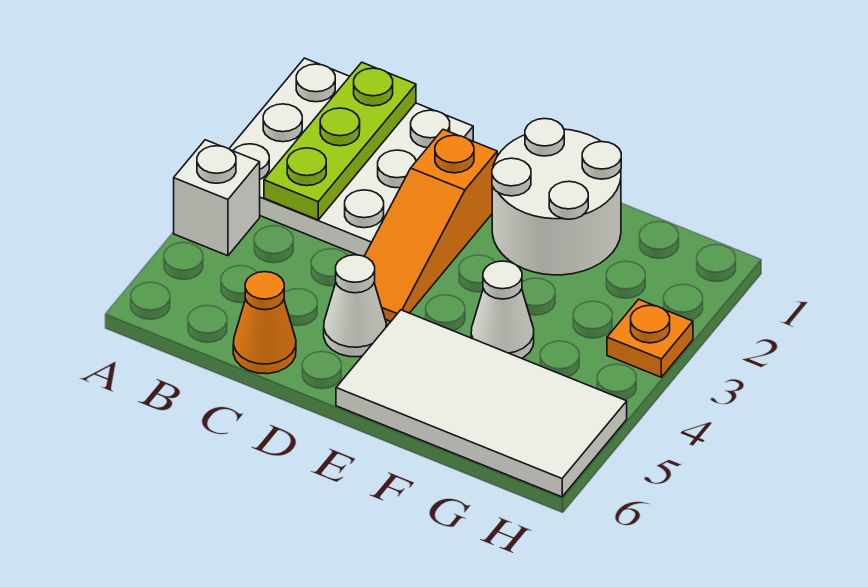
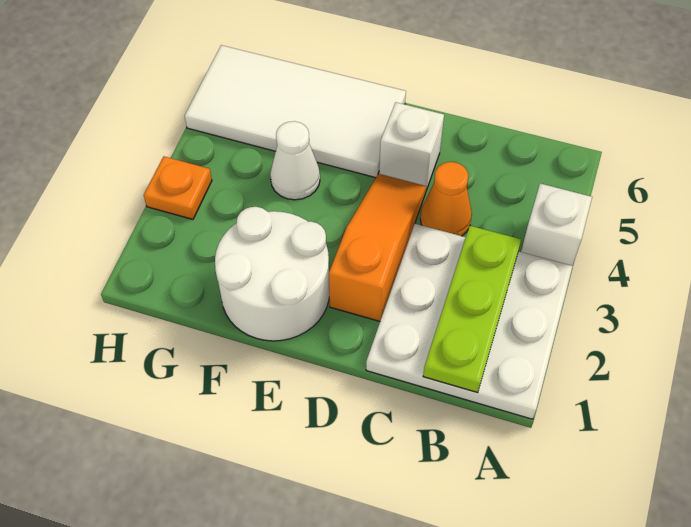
orange cone C6 level 1 -> orange cone C4 level 1
white cone D5 level 1 -> white brick D5 level 1

